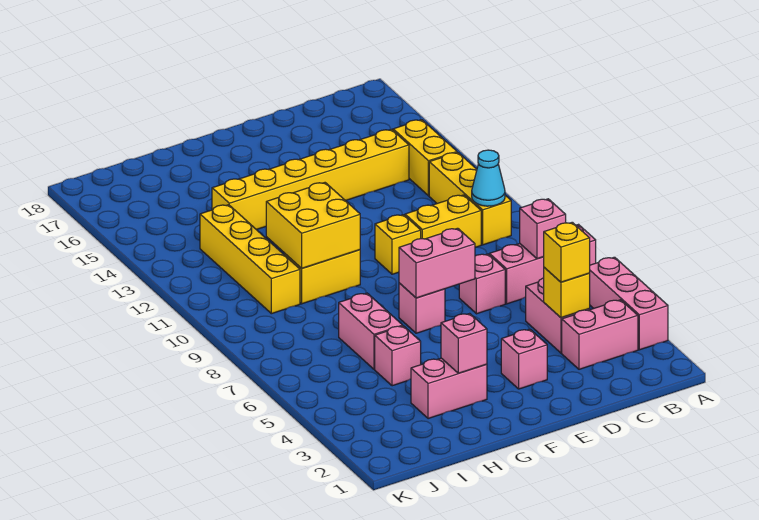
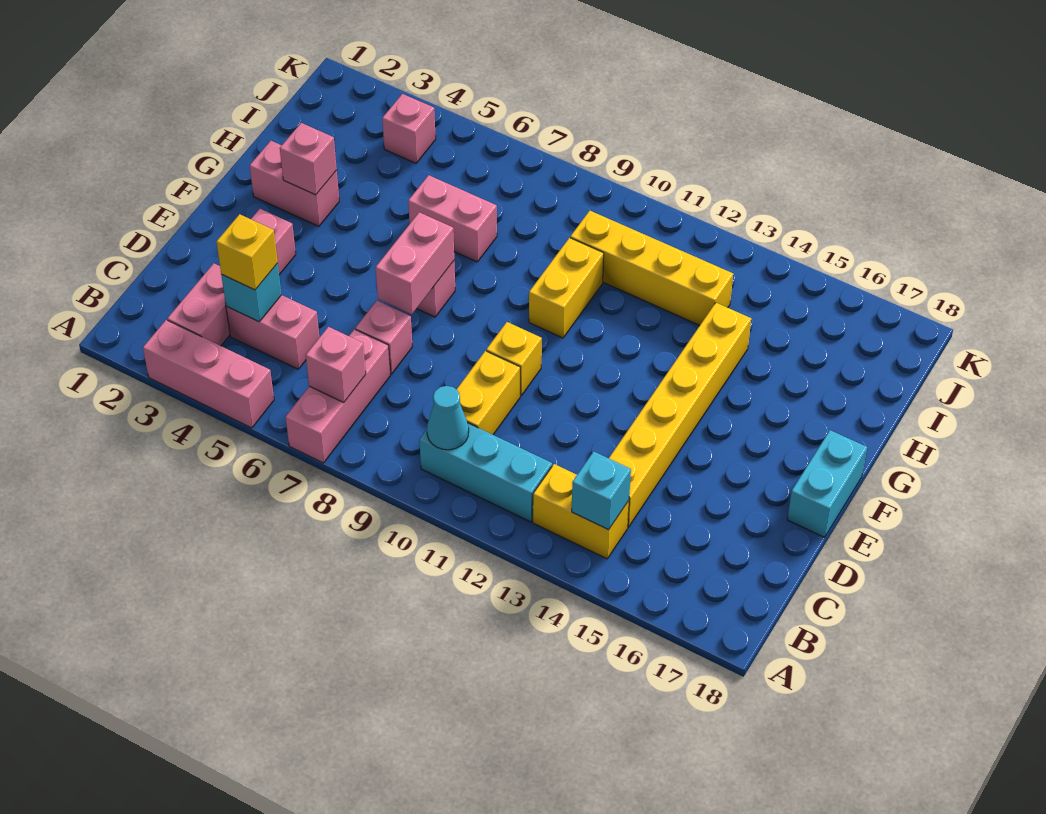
yellow brick B10:B12 level 1 -> cyan brick B10:B12 level 1
none -> cyan brick B14 level 2
yellow brick C4 level 2 -> cyan brick C4 level 2
none -> cyan brick E18:F18 level 1
pink brick G3:H3 level 1 -> pink brick G2:G3 level 1
yellow brick G10:H11 level 2 -> none
pink brick H5 level 1 -> pink brick J4 level 1

